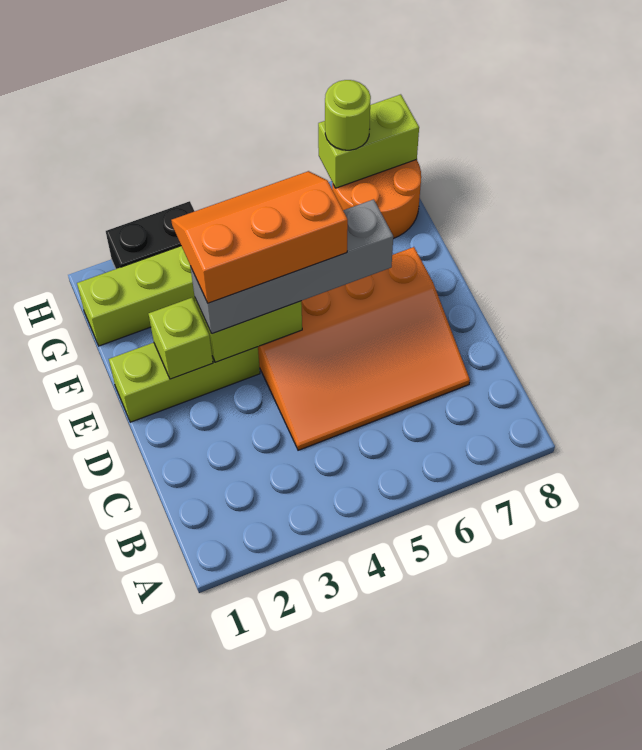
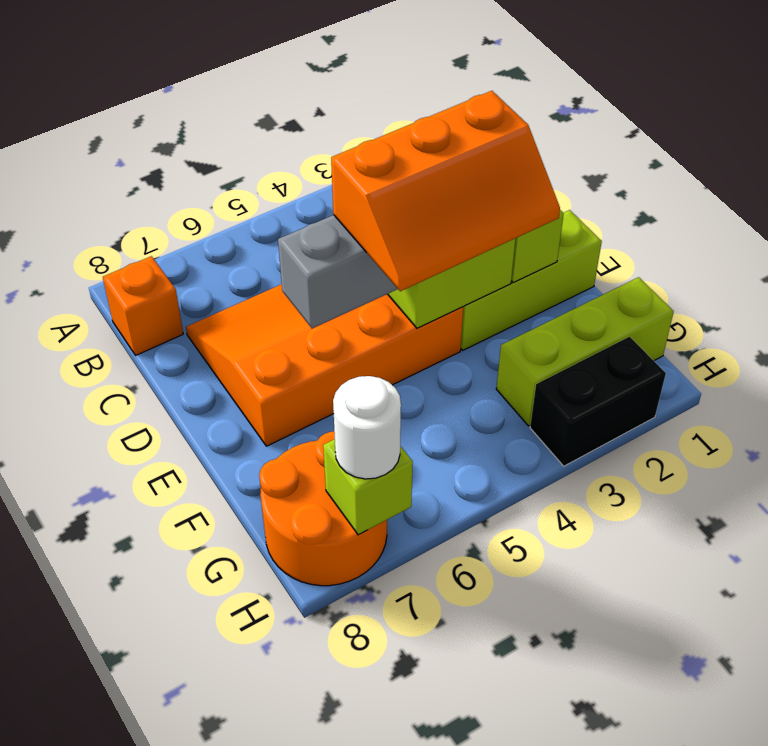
none -> orange brick B8 level 1
lime brick H7:H8 level 2 -> lime brick H7 level 2
lime round brick H7 level 3 -> white round brick H7 level 3

